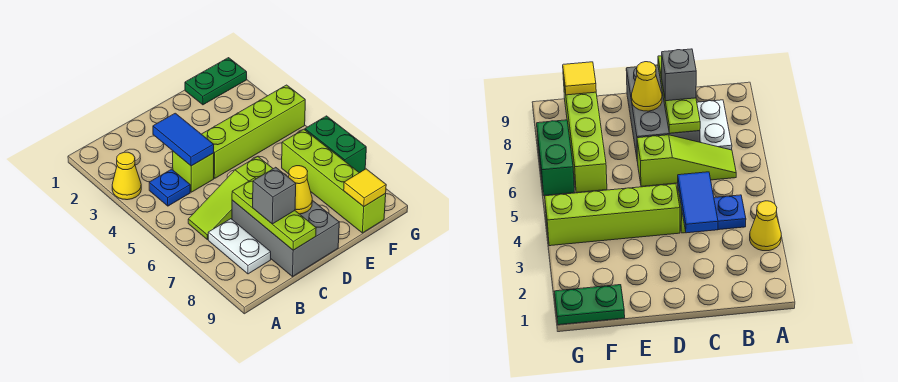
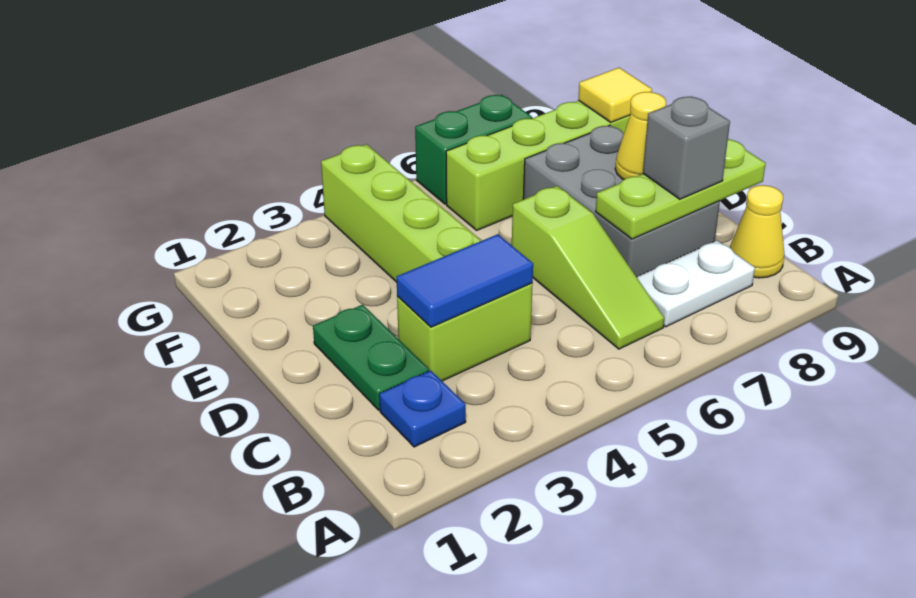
yellow cone A3 level 1 -> yellow cone B9 level 1
blue plate B4 level 1 -> blue plate B2 level 1
lime brick C4 level 1 -> lime brick C3:C4 level 1
grey brick C7:D9 level 1 -> grey brick C7:E8 level 1
green plate F1:G1 level 1 -> green plate C2:D2 level 1

